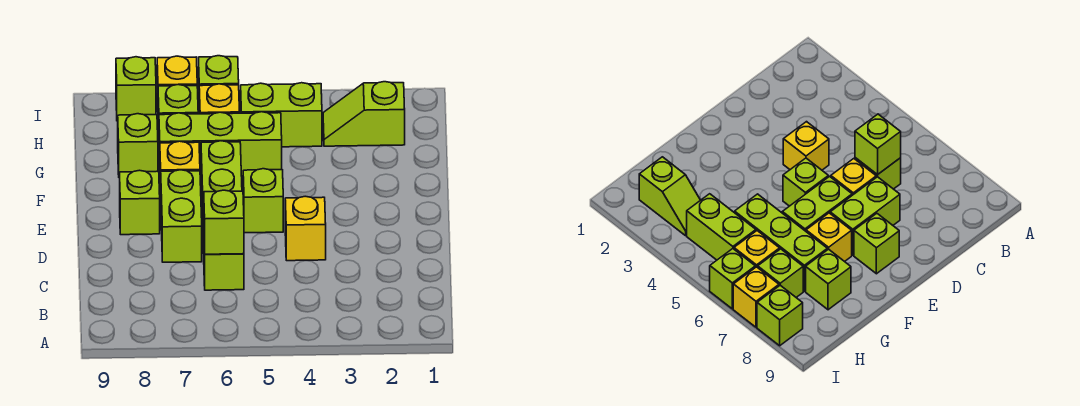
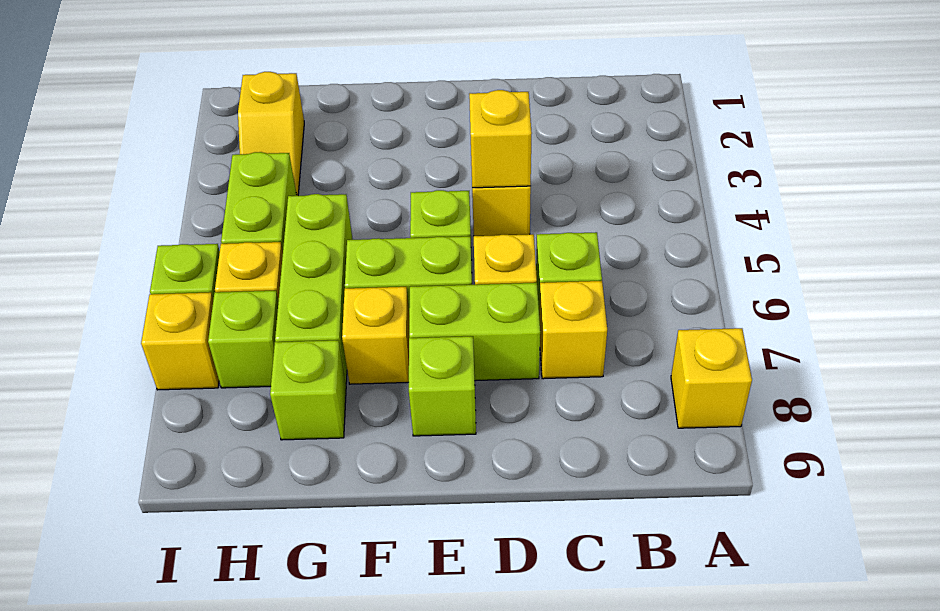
none -> yellow brick A8 level 1
lime brick C6 level 2 -> none
none -> yellow brick C7 level 1
none -> yellow brick D4 level 2
lime slope H2:H3 level 1 top 2 -> yellow slope H2:H3 level 1 top 2
lime brick I8 level 1 -> none

